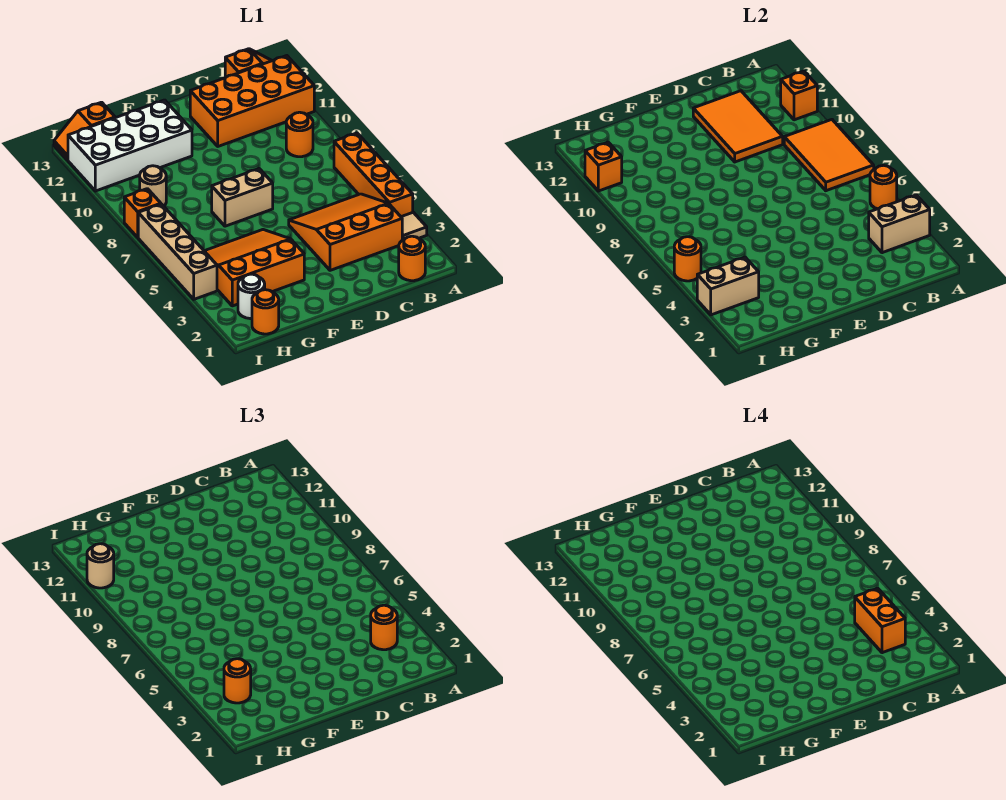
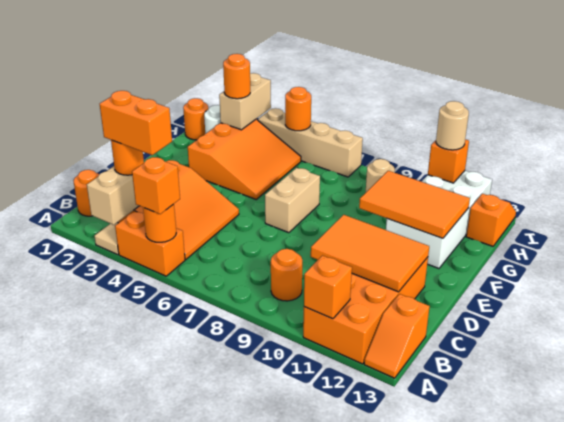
orange brick A4:A7 level 1 -> orange brick A4:A5 level 1
orange tile A7:B9 level 2 -> orange tile F10:G12 level 2
orange brick I8 level 1 -> orange brick A5 level 3

